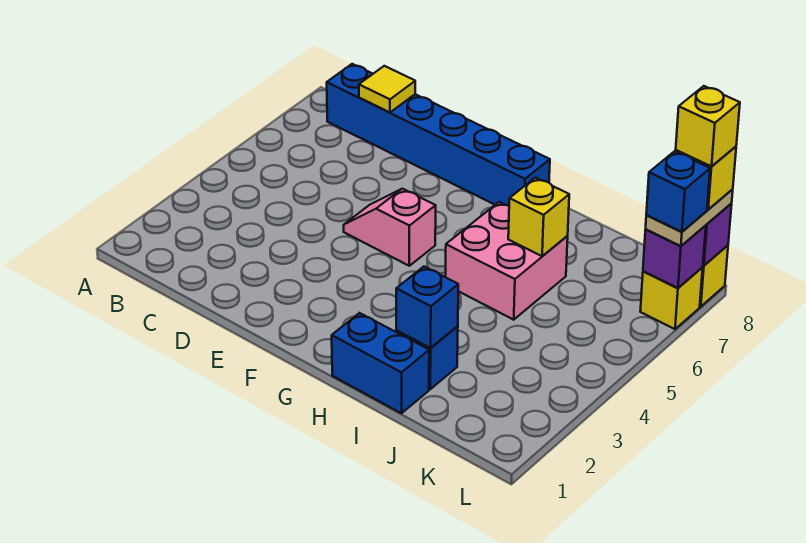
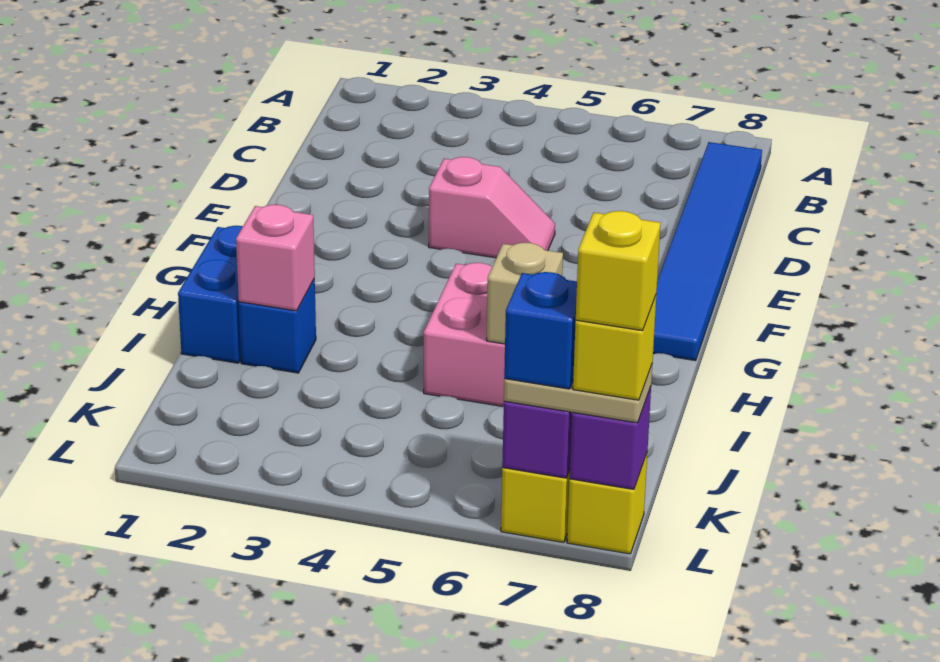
blue brick B8:G8 level 1 -> blue tile B8:G8 level 1
yellow tile C8 level 2 -> none
pink slope E5:F5 level 1 top F -> pink slope E4:E5 level 1 top 4
blue brick I2 level 2 -> pink brick I2 level 2
yellow brick I6 level 2 -> tan brick I6 level 2

